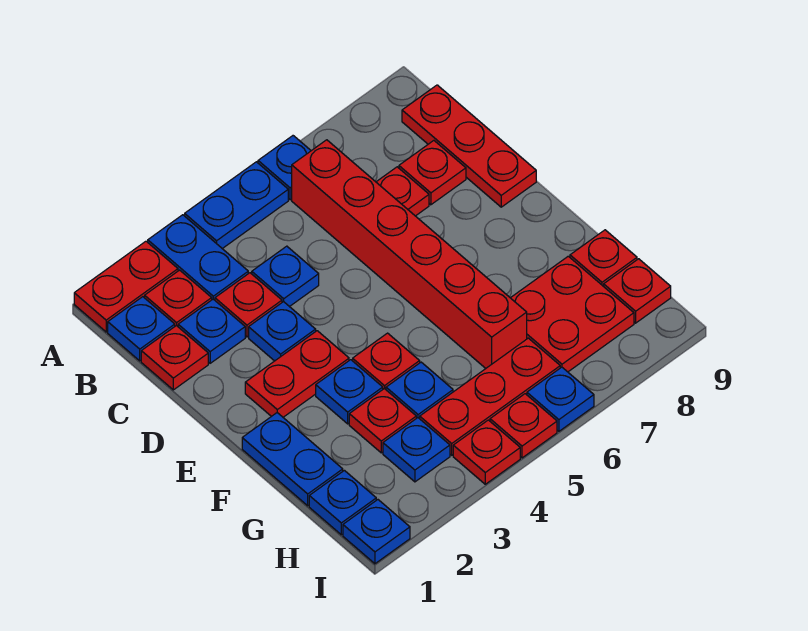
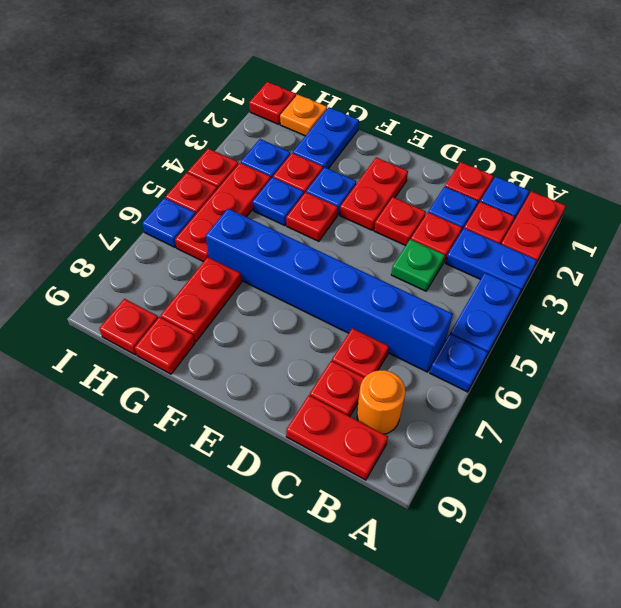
red brick B6:G6 level 1 -> blue brick B6:G6 level 1
none -> orange round brick B8 level 1
red plate B9:D9 level 1 -> red plate B9:C9 level 1
blue plate C4 level 1 -> green plate C4 level 1
blue plate D3 level 1 -> red plate D3 level 1
blue plate F1:G1 level 1 -> blue plate G1:G2 level 1
red plate G7:H8 level 1 -> red plate G7:G8 level 1
blue plate H1 level 1 -> orange plate H1 level 1
blue plate I1 level 1 -> red plate I1 level 1

